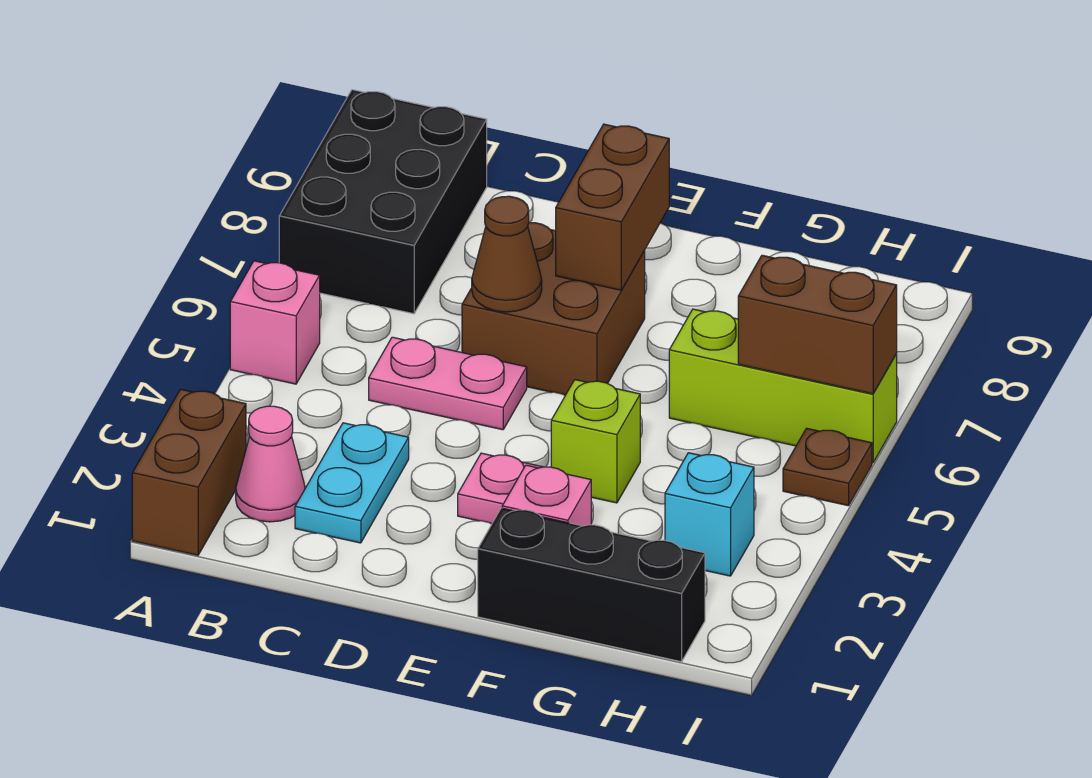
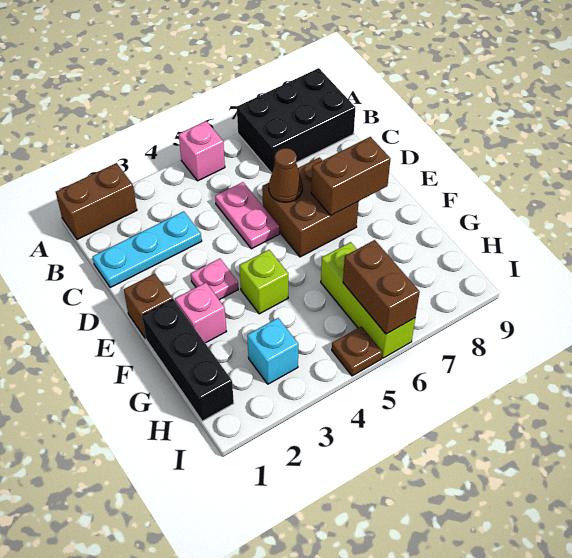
pink cone B2 level 1 -> none
cyan plate C2:C3 level 1 -> cyan plate C1:C3 level 1
none -> brown brick E1 level 1

